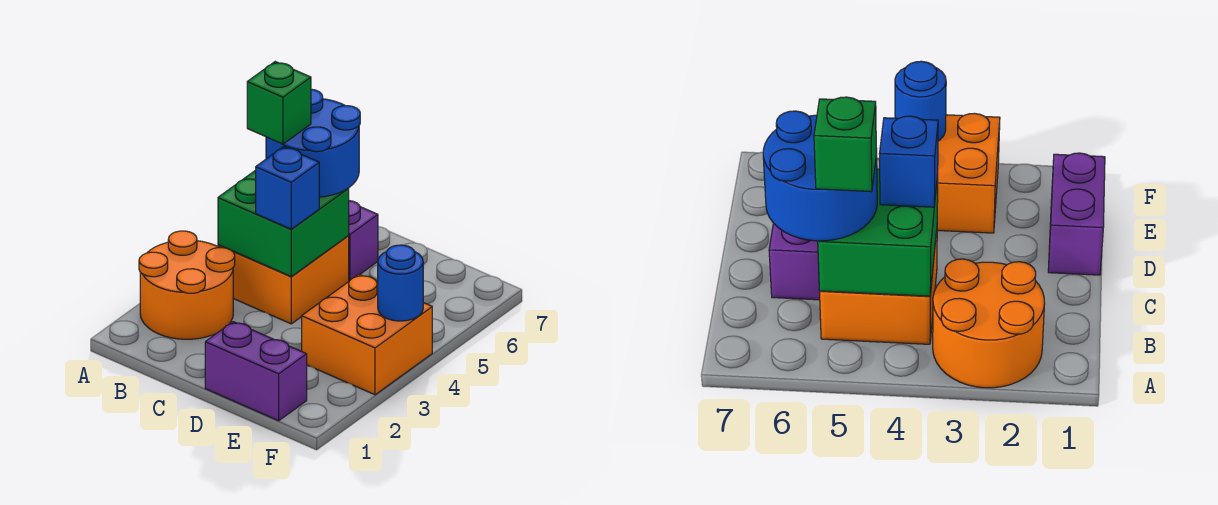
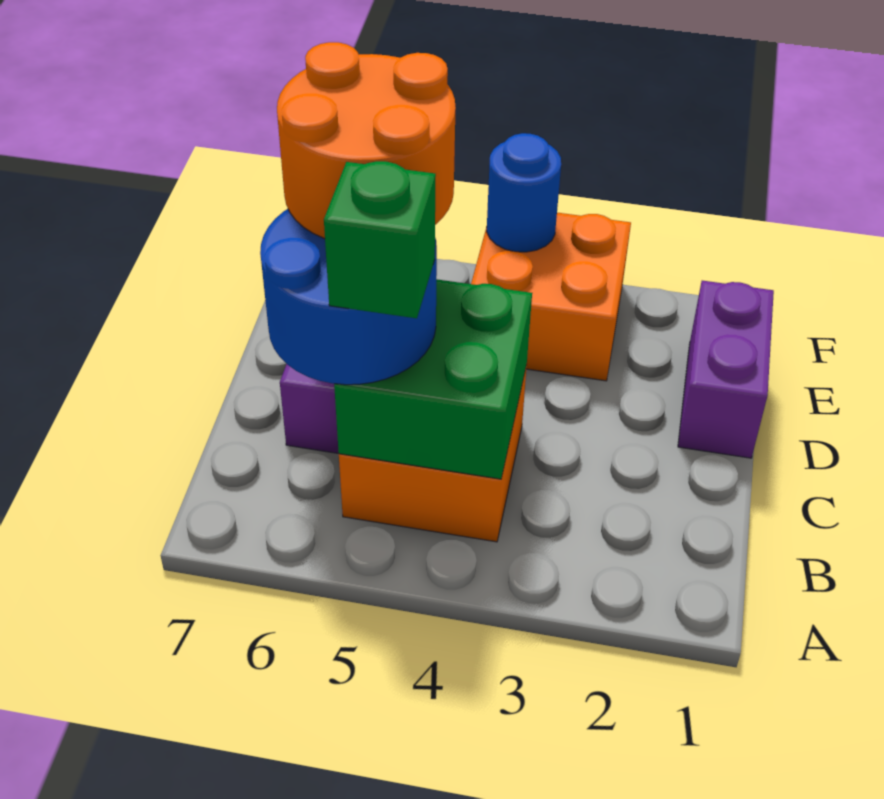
orange round brick A2:B3 level 1 -> orange round brick C5:D6 level 4
blue brick C4 level 3 -> none

